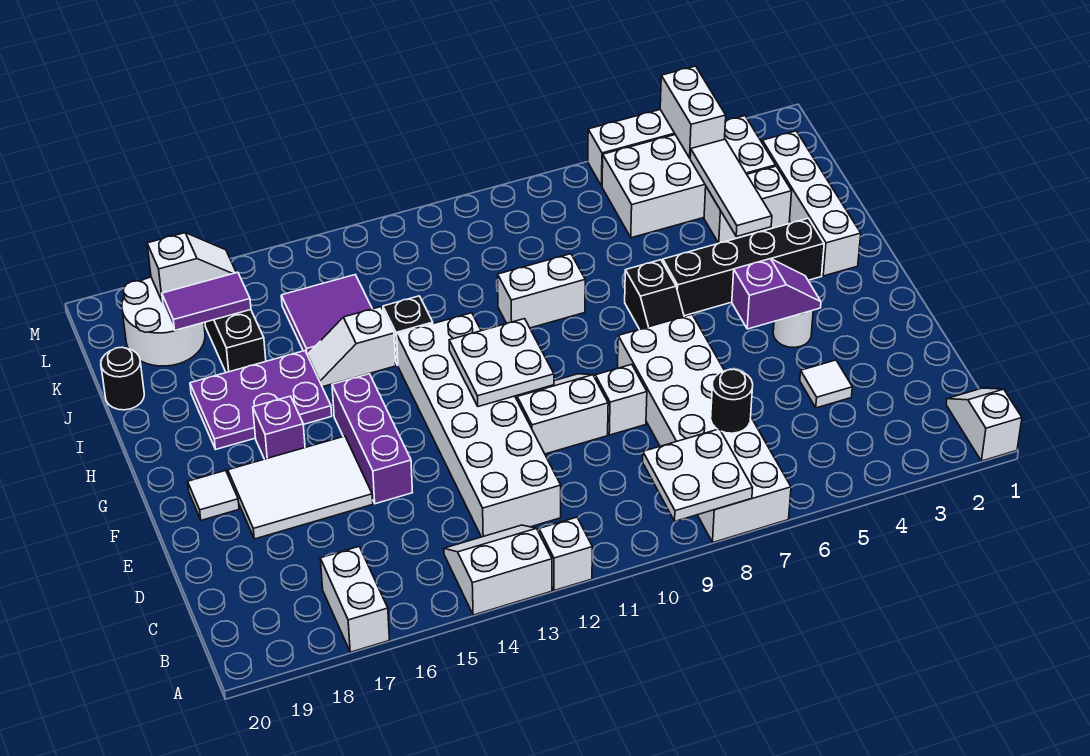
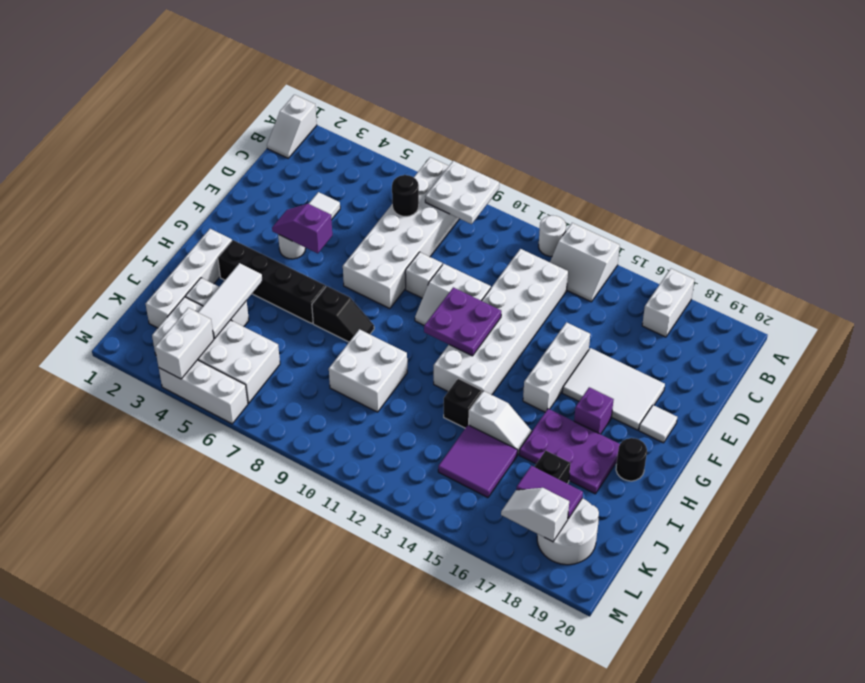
white brick A12 level 1 -> white round brick A12 level 1
purple brick E15:G15 level 1 -> white brick E15:G15 level 1
white plate F11:G12 level 2 -> purple plate F11:G12 level 2
black slope G7:H7 level 1 top H -> black slope H7:H8 level 1 top 7
white brick I9:I10 level 1 -> white brick I9:J10 level 1
black round brick J20 level 1 -> black round brick H19 level 1

